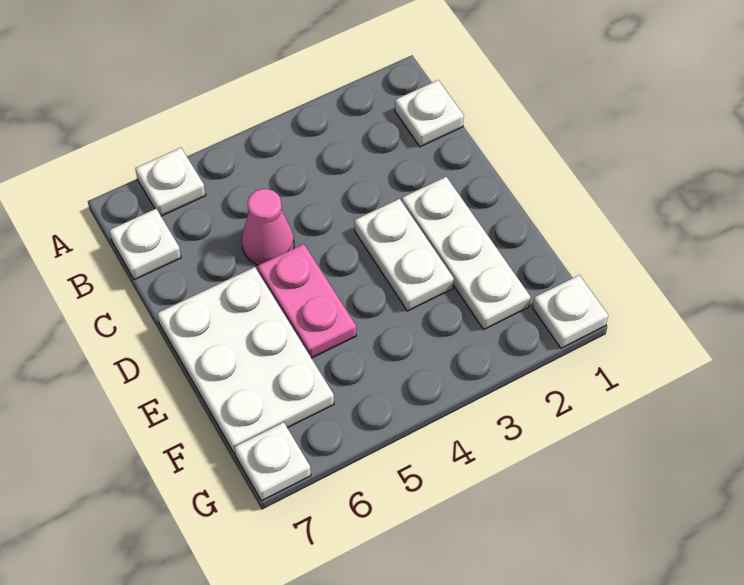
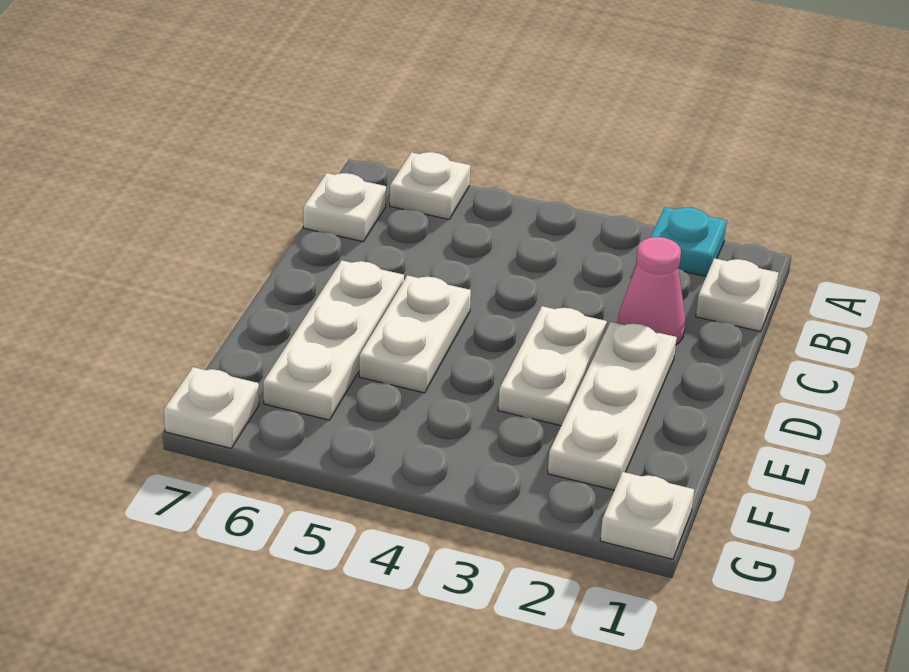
none -> cyan plate A2 level 1
pink cone C5 level 1 -> pink cone C2 level 1
pink plate D5:E5 level 1 -> white plate D5:E5 level 1
white plate D6:F7 level 1 -> white plate D6:F6 level 1

